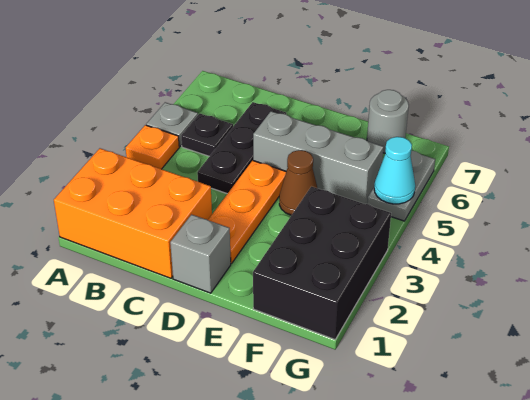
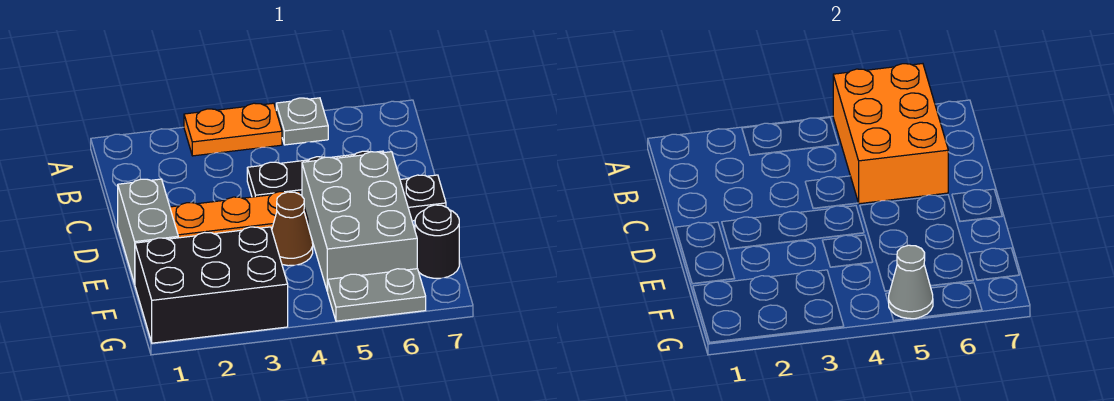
orange brick A1:C2 level 1 -> orange brick A5:C6 level 2
orange plate A4 level 1 -> orange plate A3:A4 level 1
black plate B5 level 1 -> black plate D7 level 1
grey brick D1 level 1 -> grey brick D1:E1 level 1
grey brick D5:F5 level 1 -> grey brick D5:F6 level 1
grey round brick F7 level 1 -> black round brick F7 level 1
cyan cone G5 level 2 -> grey cone G5 level 2

